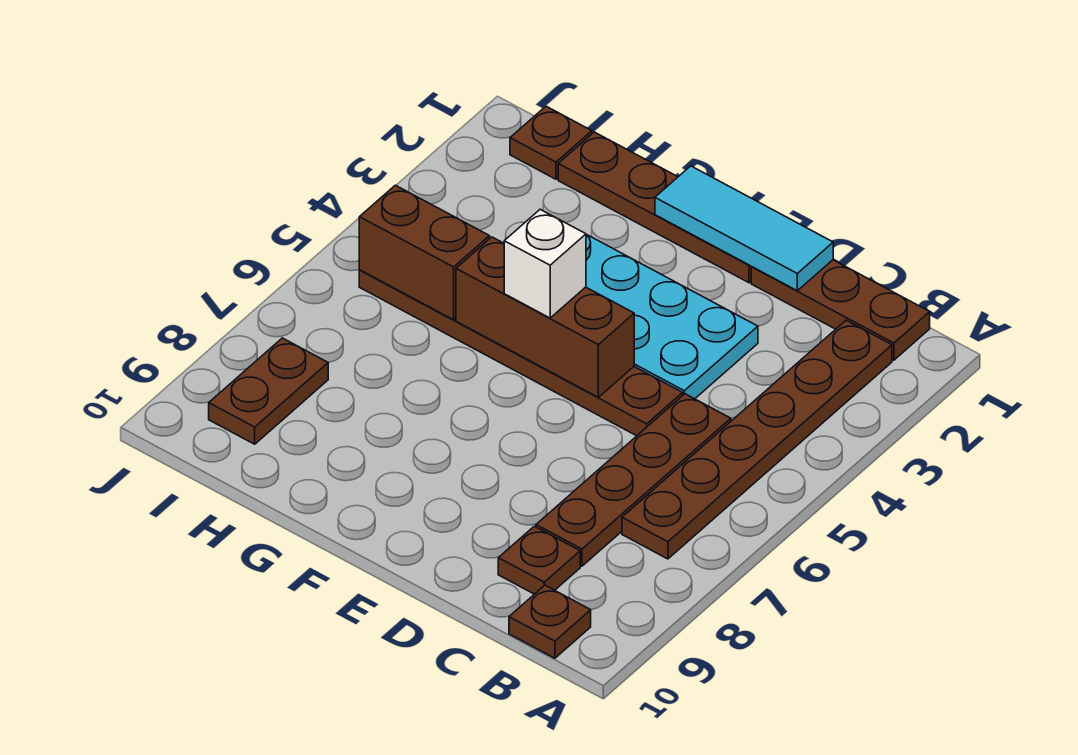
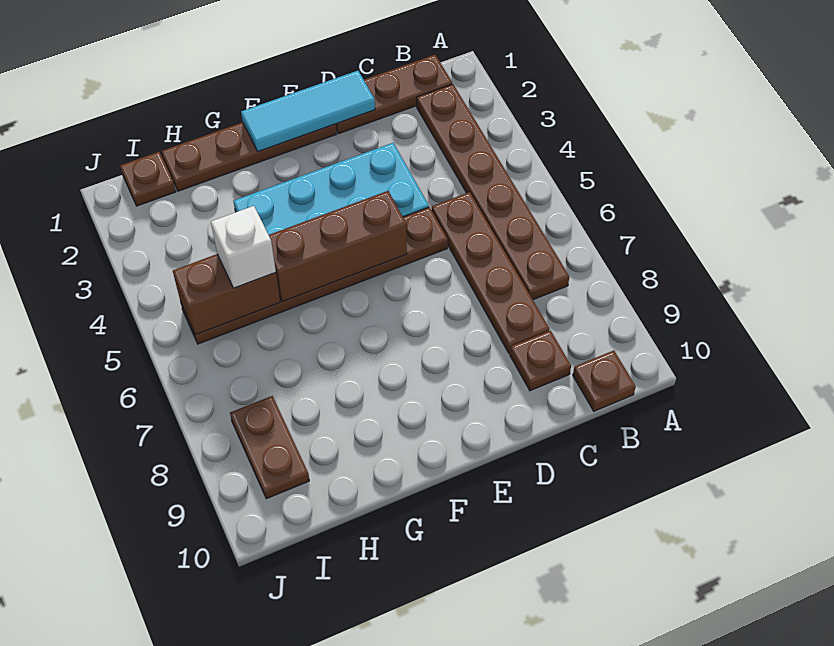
white brick F5 level 3 -> white brick H5 level 3

